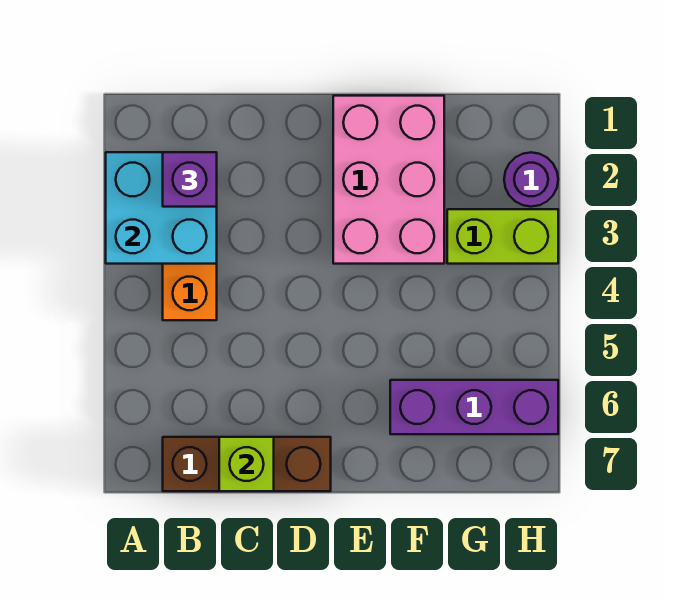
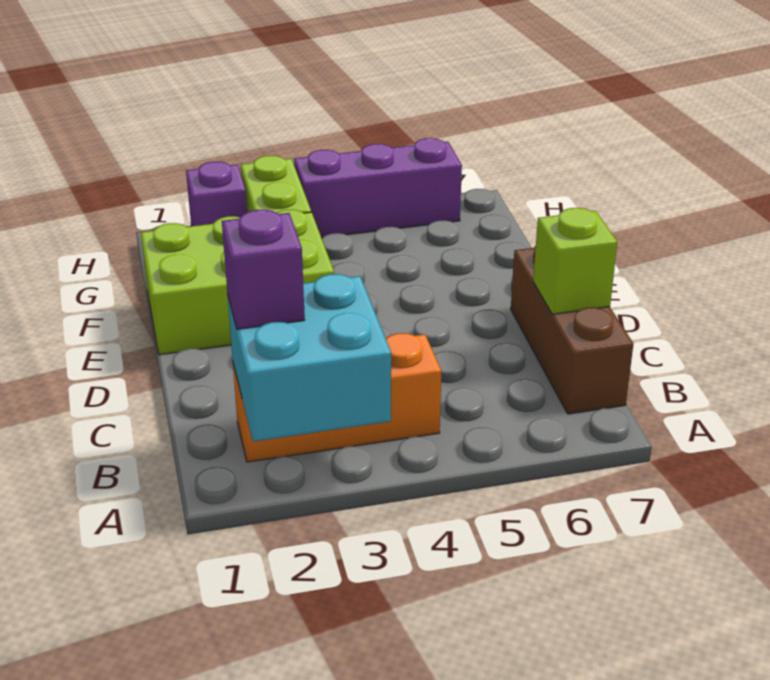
pink brick E1:F3 level 1 -> lime brick E1:F3 level 1
purple brick F6:H6 level 1 -> purple brick H4:H6 level 1
purple round brick H2 level 1 -> purple brick H2 level 1

